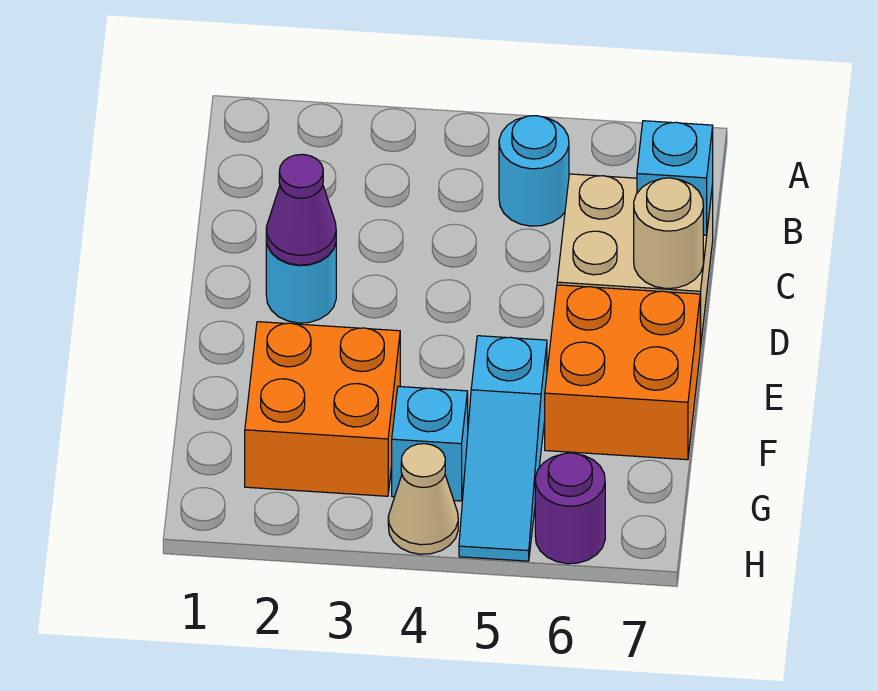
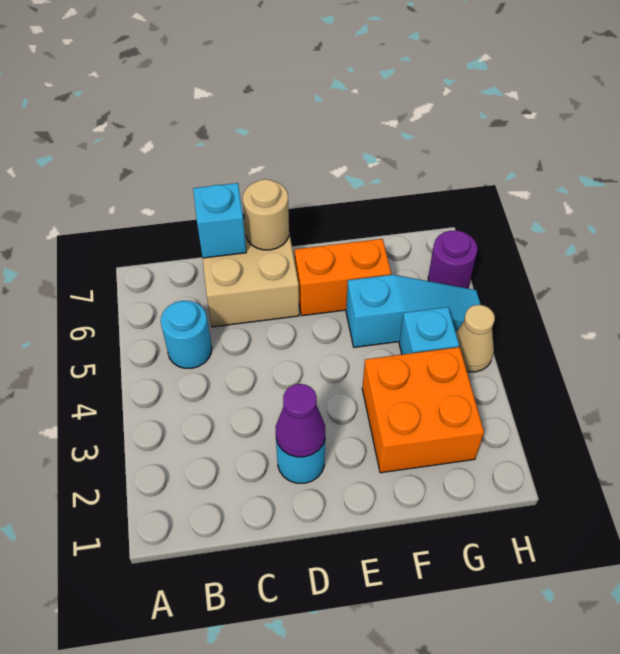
orange brick E6:F7 level 1 -> orange brick E6:F6 level 1

